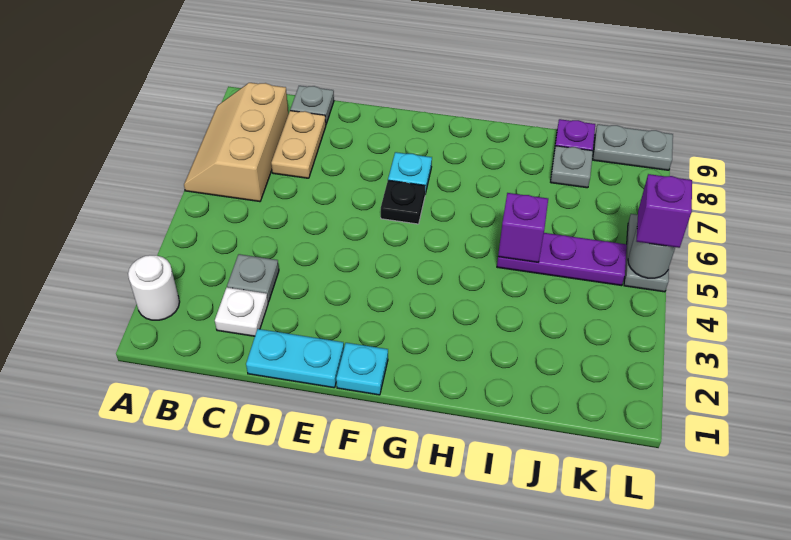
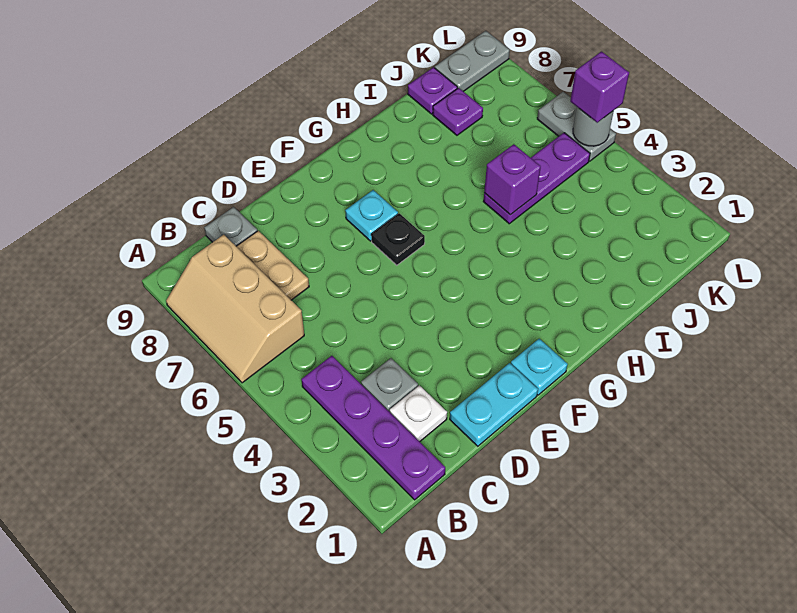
white round brick A2 level 1 -> none
none -> purple plate B1:B4 level 1
grey plate J8 level 1 -> purple plate J8 level 1

